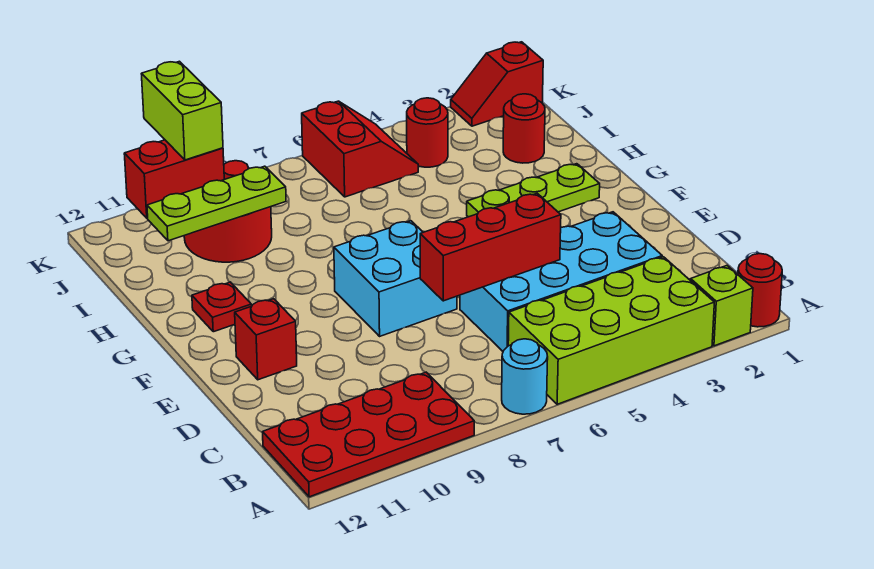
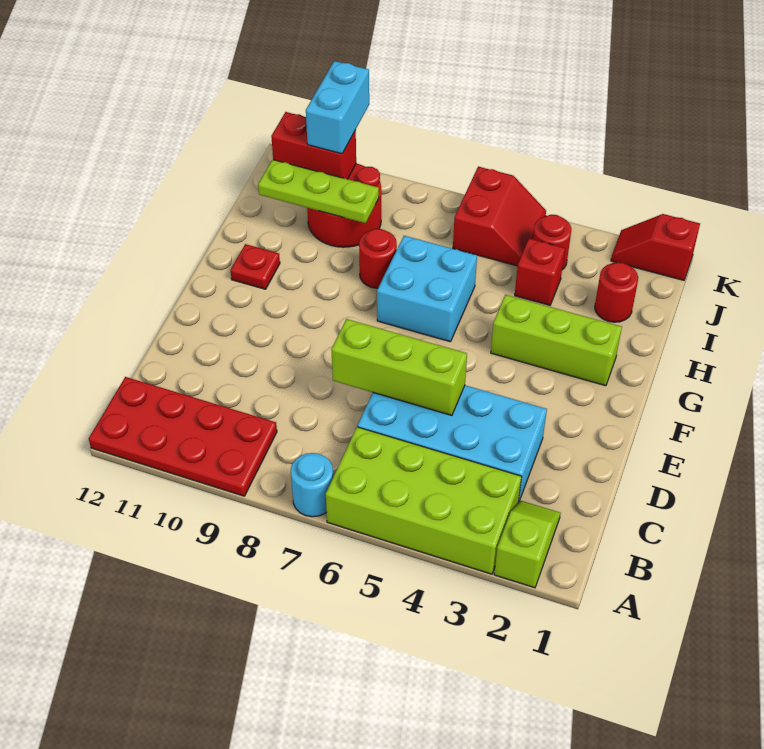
red round brick A1 level 1 -> red round brick H8 level 1
red brick D5:D7 level 2 -> lime brick D5:D7 level 2
cyan brick E7:F8 level 1 -> cyan brick G6:H7 level 1
red brick E11 level 1 -> red brick I4 level 1
lime plate G2:G4 level 1 -> lime brick G2:G4 level 1
lime brick J10:K10 level 3 -> cyan brick J10:K10 level 3

